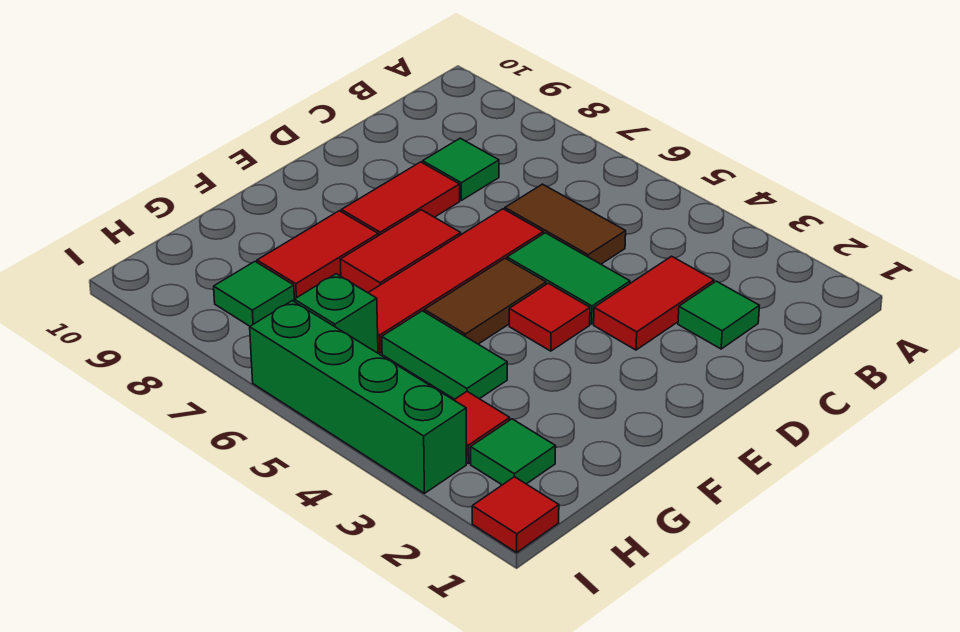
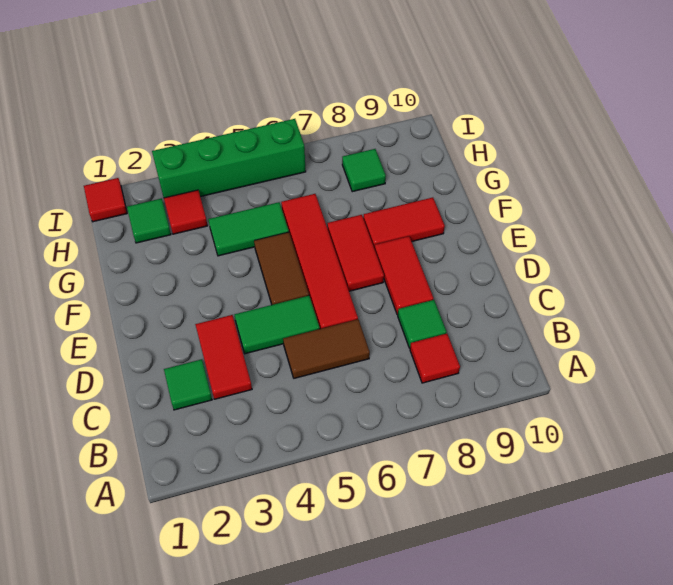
red tile E4 level 1 -> red tile B8 level 1
red tile F8:G8 level 1 -> red tile F8:F9 level 1
green brick H6 level 1 -> none

